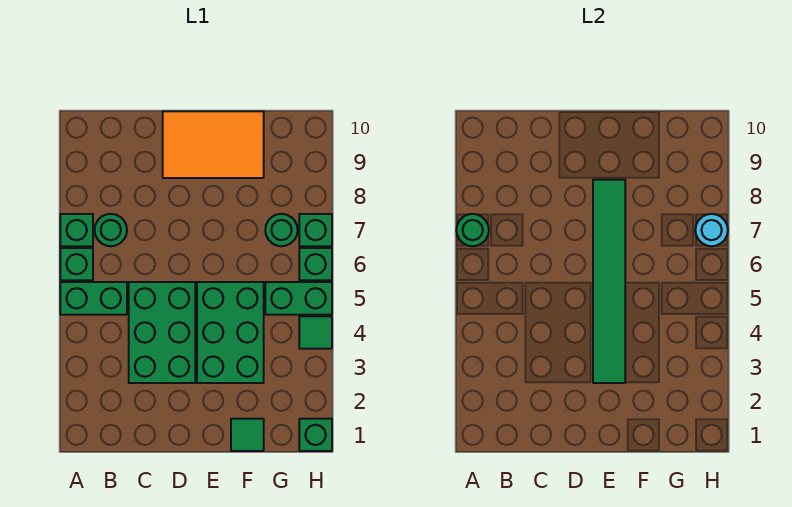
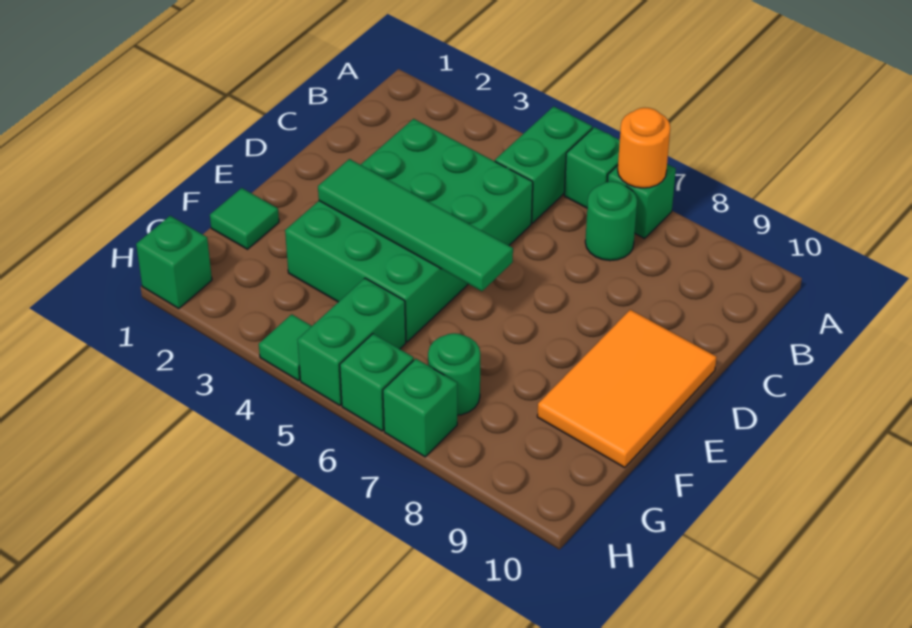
green round brick A7 level 2 -> orange round brick A7 level 2
green tile E3:E8 level 2 -> green tile E3:E6 level 2
cyan round brick H7 level 2 -> none

